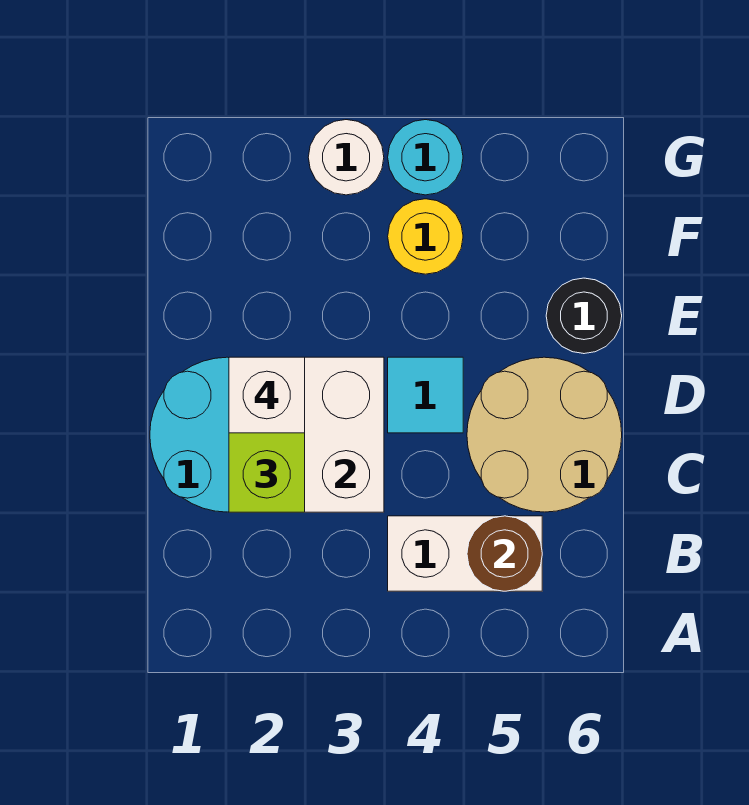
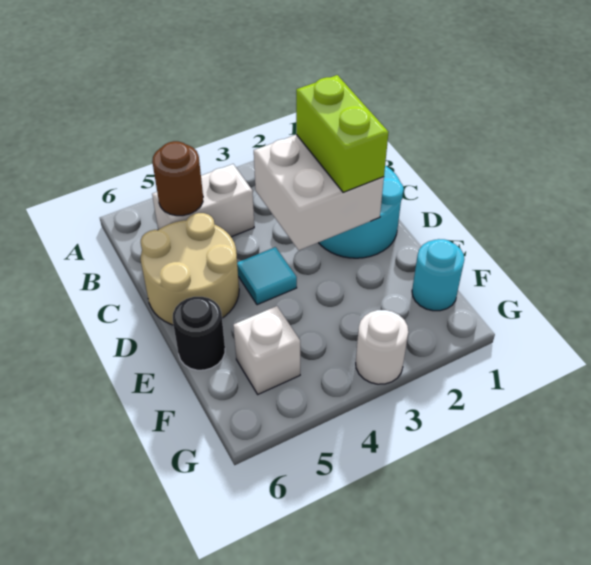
white brick D2 level 4 -> white brick F5 level 1
yellow round brick F4 level 1 -> none
cyan round brick G4 level 1 -> cyan round brick F1 level 1

